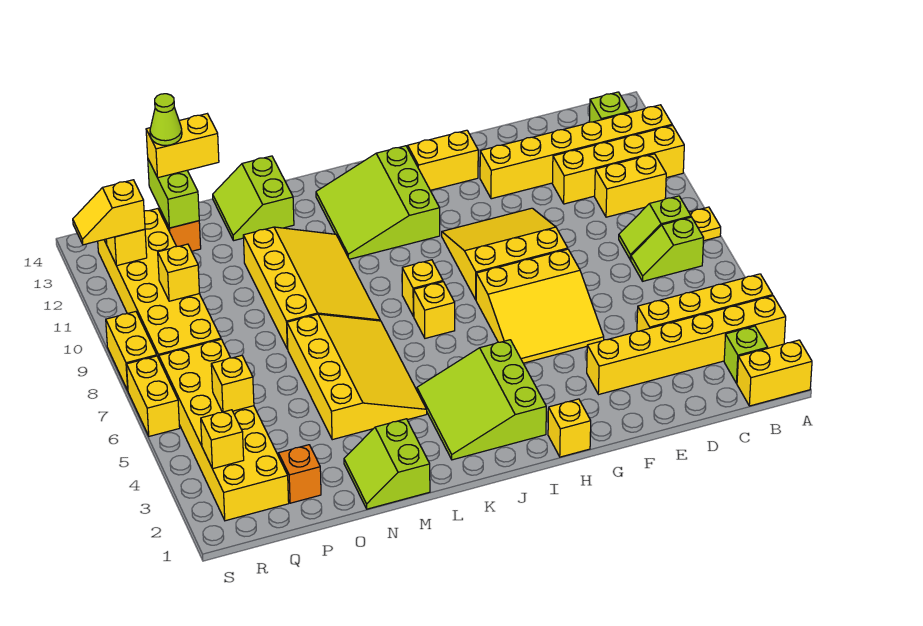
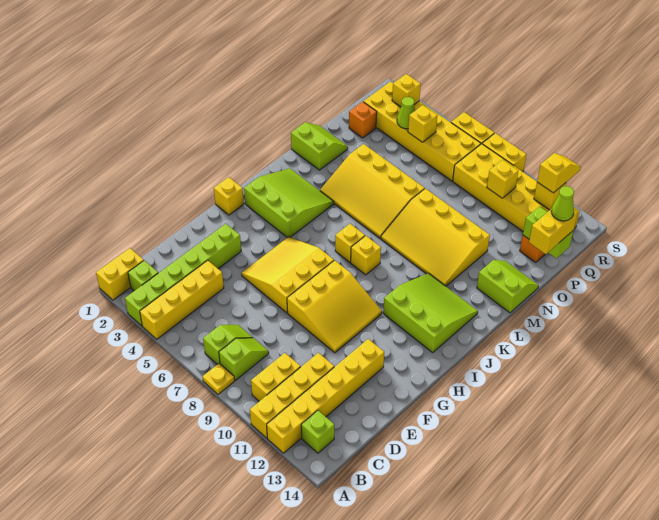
yellow brick A3:F3 level 1 -> lime brick A3:F3 level 1
yellow brick G13:H13 level 1 -> none
none -> lime cone Q4 level 2

